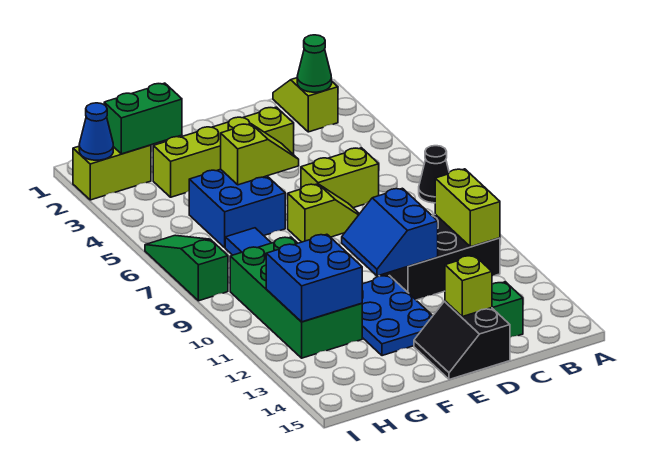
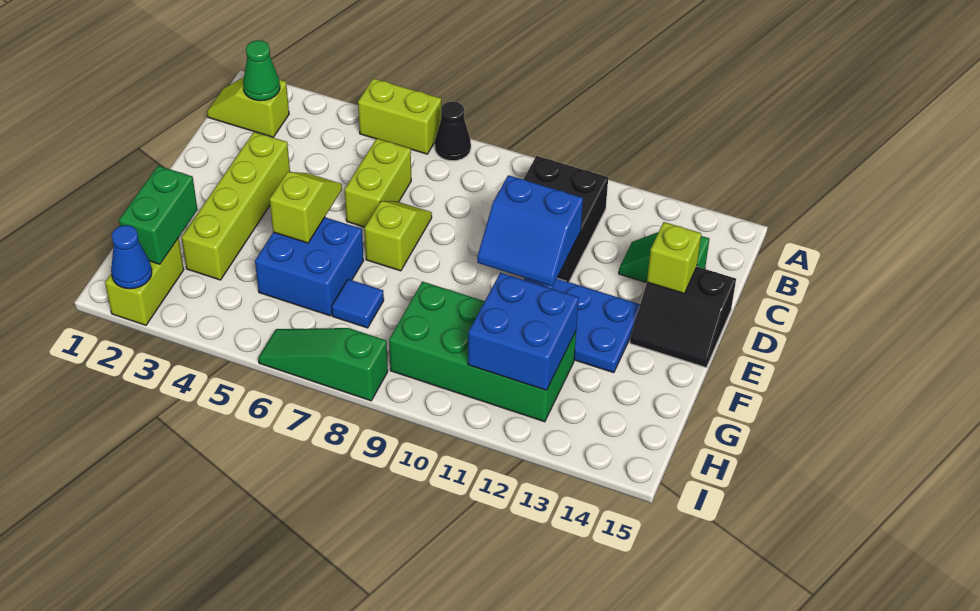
lime brick B10:B11 level 2 -> lime brick A5:A6 level 1

